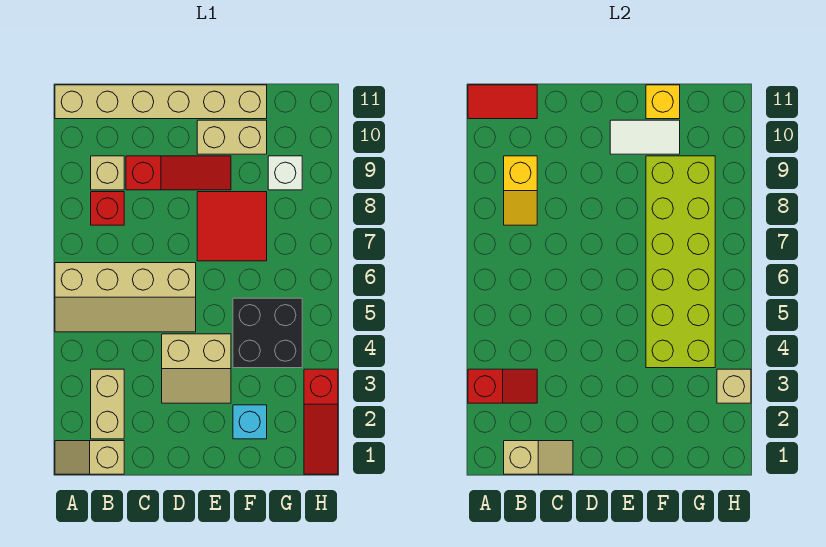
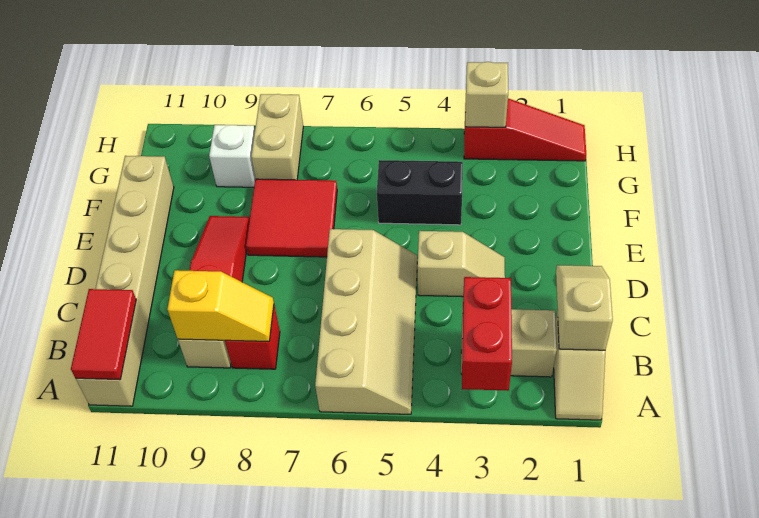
red slope A3:B3 level 2 top A -> red brick A3:B3 level 2
tan slope D3:E4 level 1 top 4 -> tan slope D3:D4 level 1 top 4
tan brick E10:F10 level 1 -> tan brick G8:H8 level 1
white tile E10:F10 level 2 -> none
cyan brick F2 level 1 -> none
black brick F4:G5 level 1 -> black brick F4:F5 level 1
lime brick F4:G9 level 2 -> none
yellow brick F11 level 2 -> none

